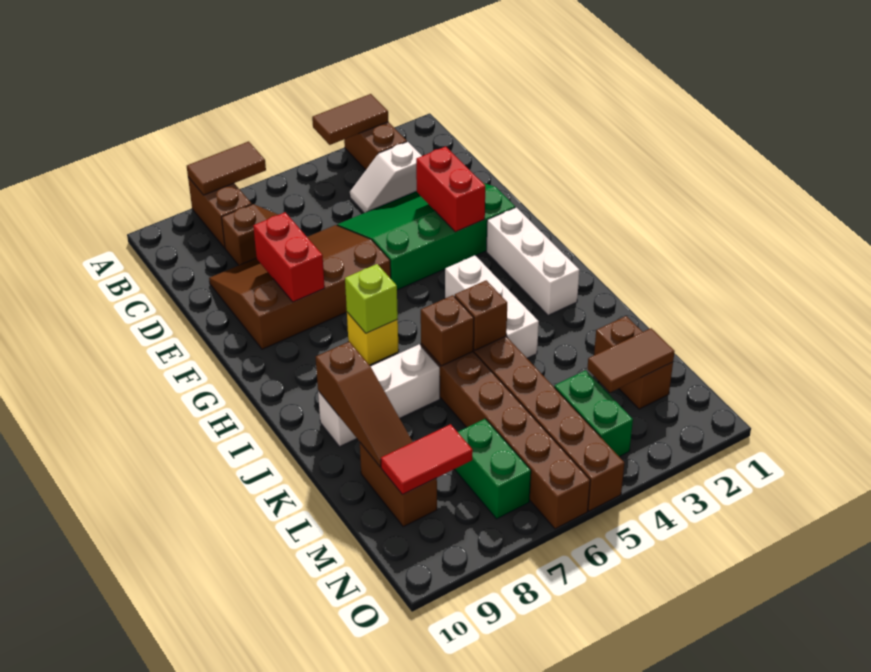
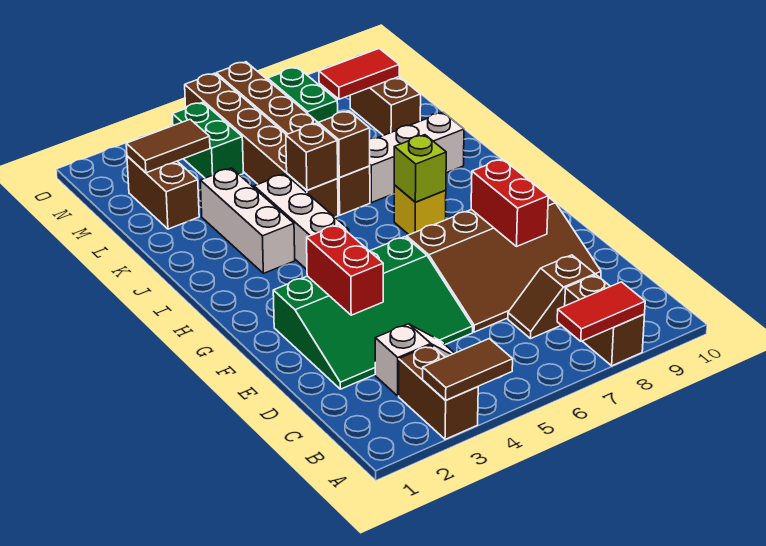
brown tile A7:A8 level 2 -> red tile A7:A8 level 2
white brick G2:I2 level 1 -> white brick I3:K3 level 1
brown slope J9:L9 level 2 top J -> none

